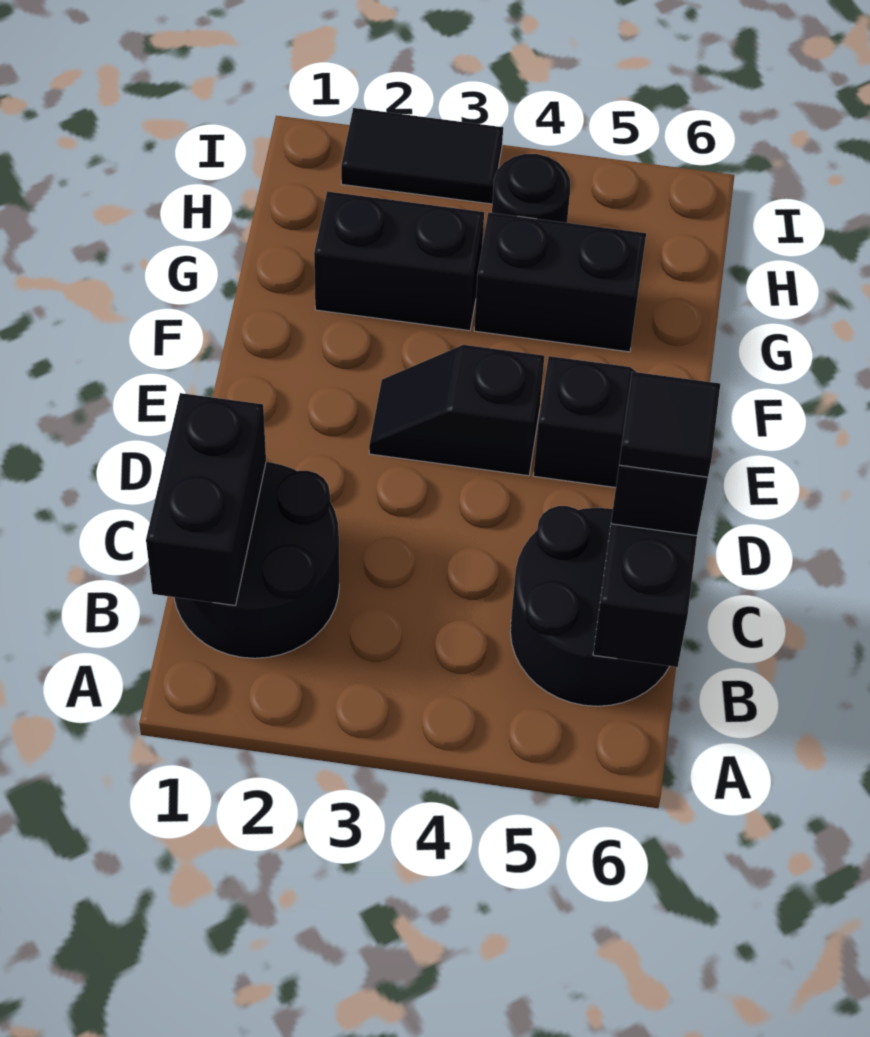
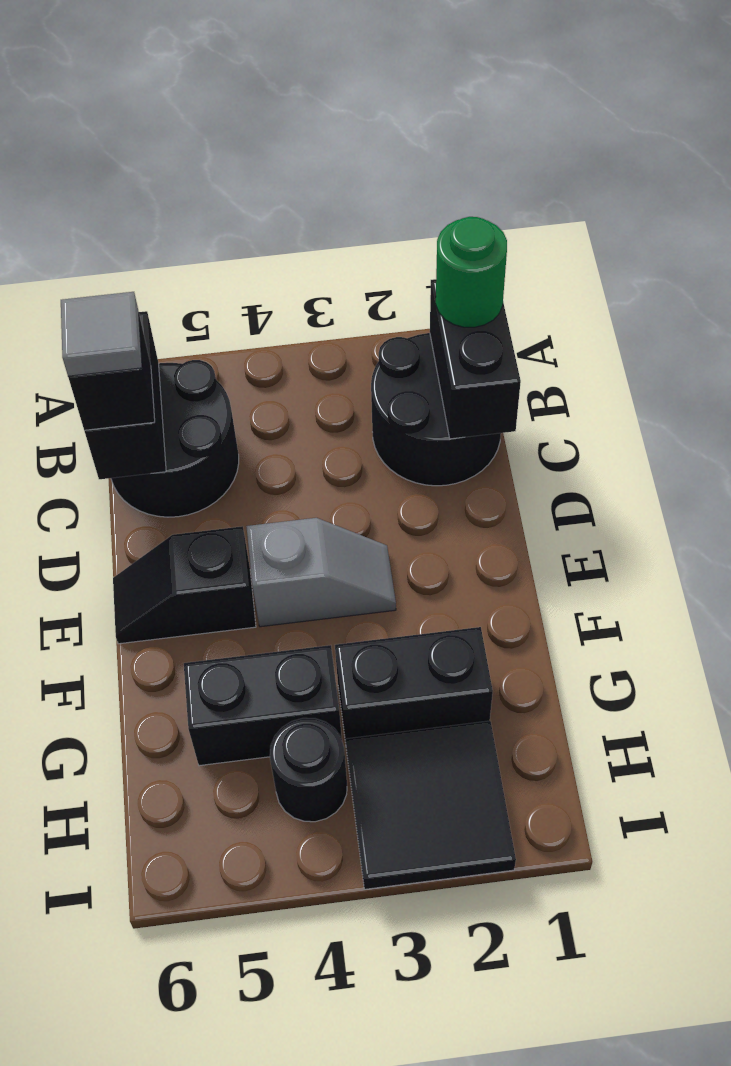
none -> green round brick B1 level 3
black tile C6 level 4 -> grey tile C6 level 4
black slope E3:E4 level 1 top 4 -> grey slope E3:E4 level 1 top 4
black tile I2:I3 level 1 -> black tile H2:I3 level 1

